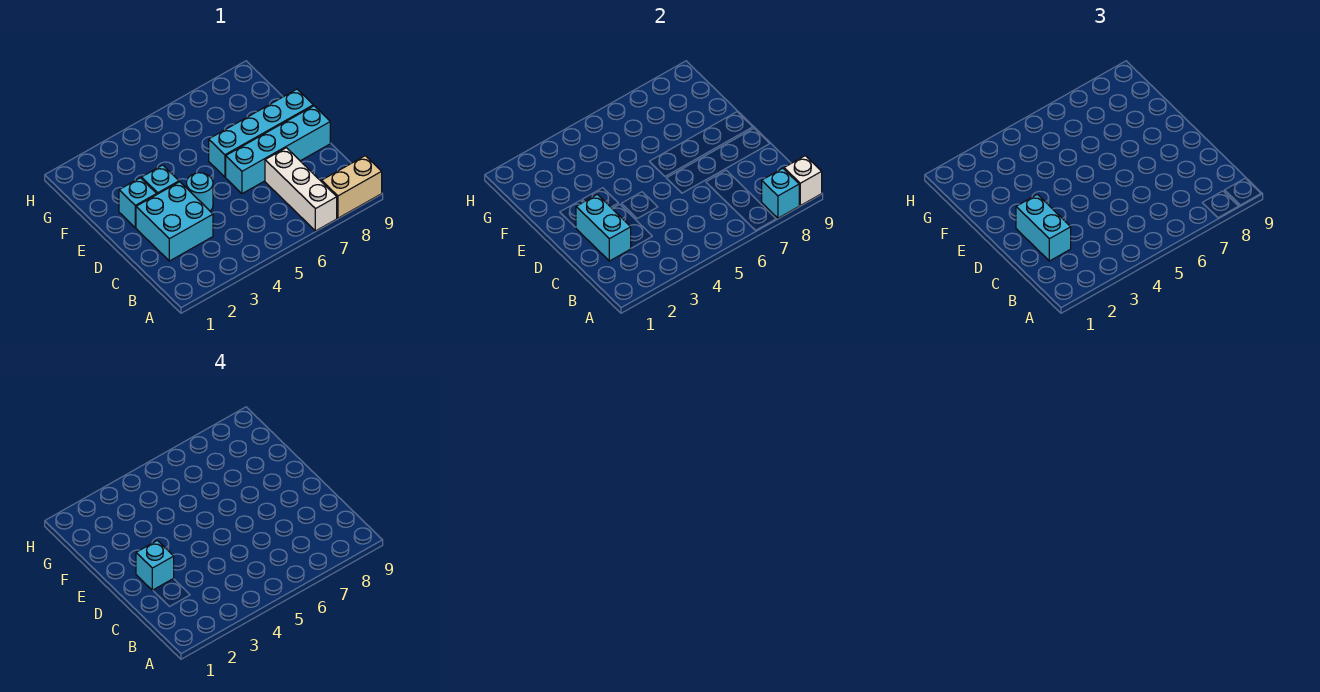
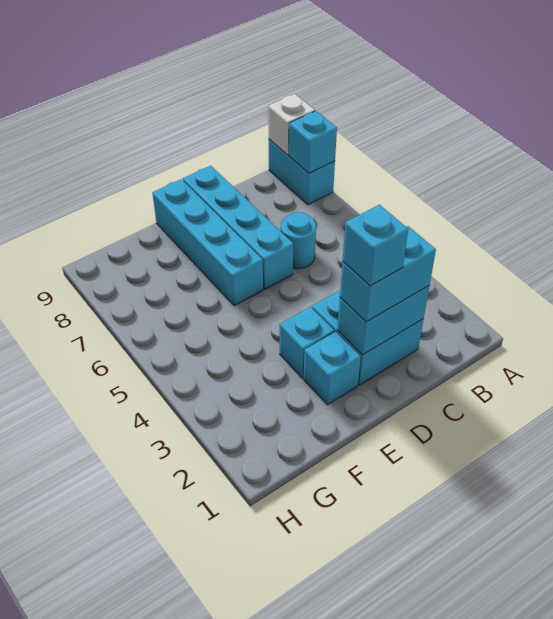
white brick A7:C7 level 1 -> none
tan brick A8:A9 level 1 -> cyan brick A8:A9 level 1
cyan round brick D4 level 1 -> cyan round brick C6 level 1

